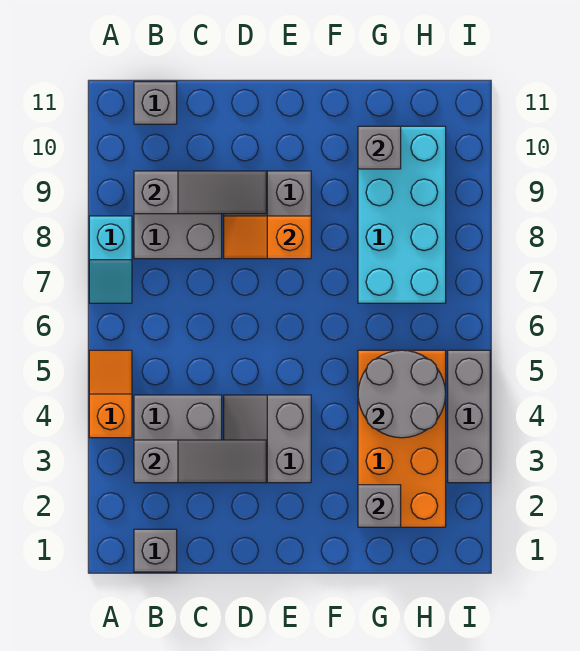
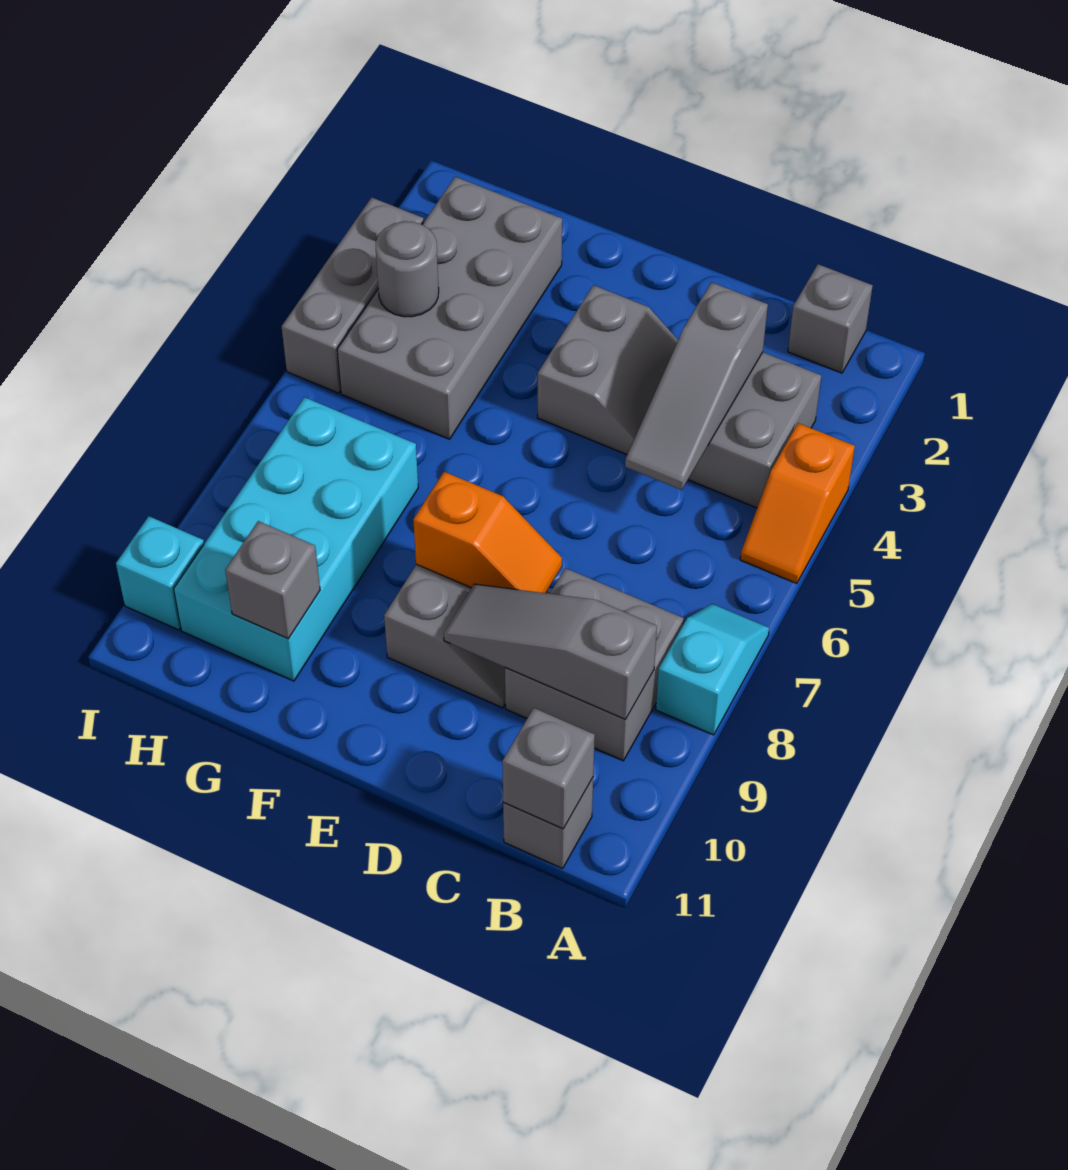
grey slope B3:D3 level 2 top B -> grey slope C3:C5 level 2 top 3
orange brick G2:H5 level 1 -> grey brick G2:H5 level 1
grey brick G2 level 2 -> grey brick B11 level 2
grey round brick G4:H5 level 2 -> grey round brick H4 level 2
none -> cyan brick I10 level 1

